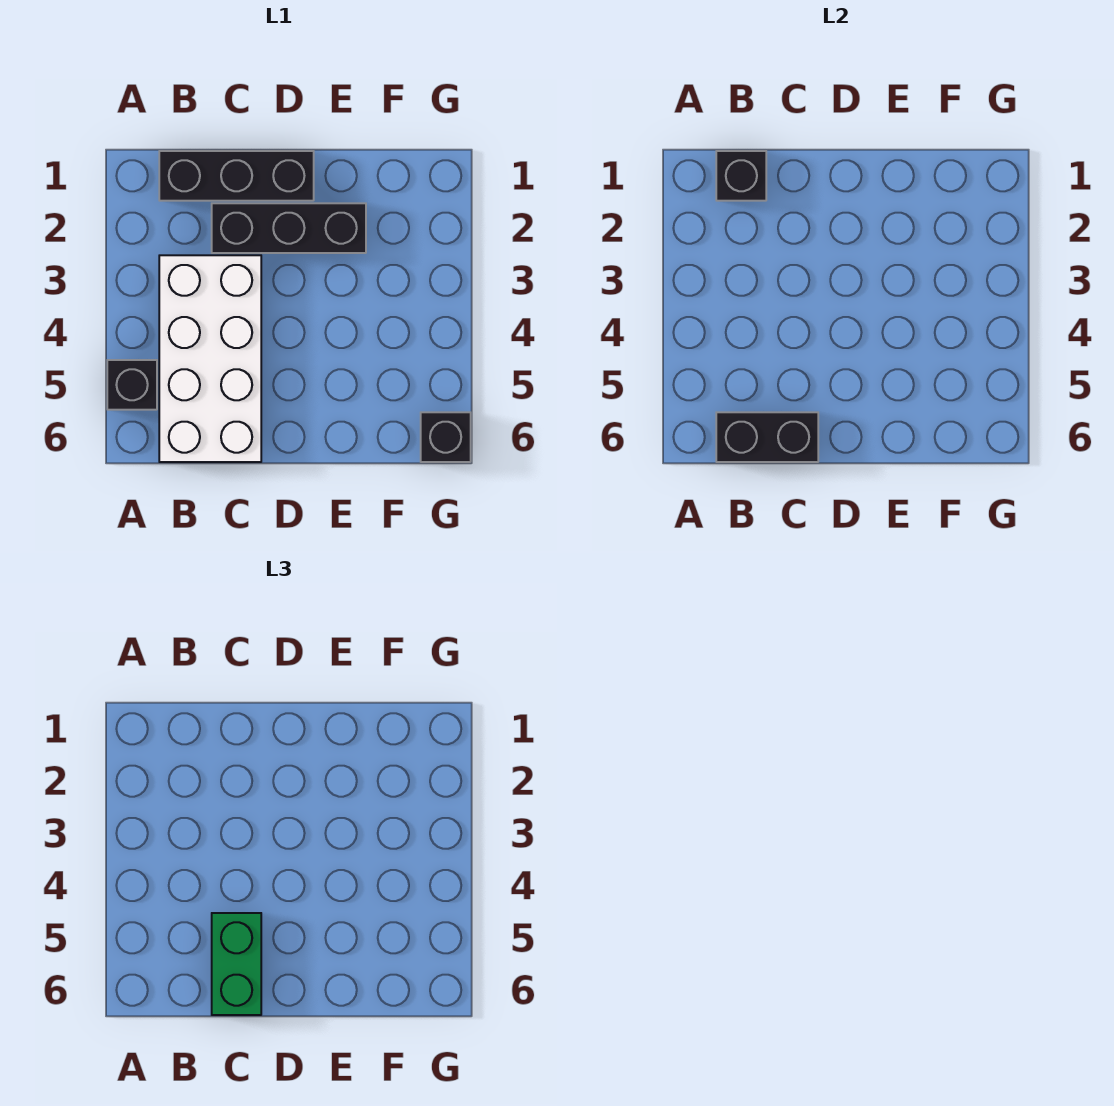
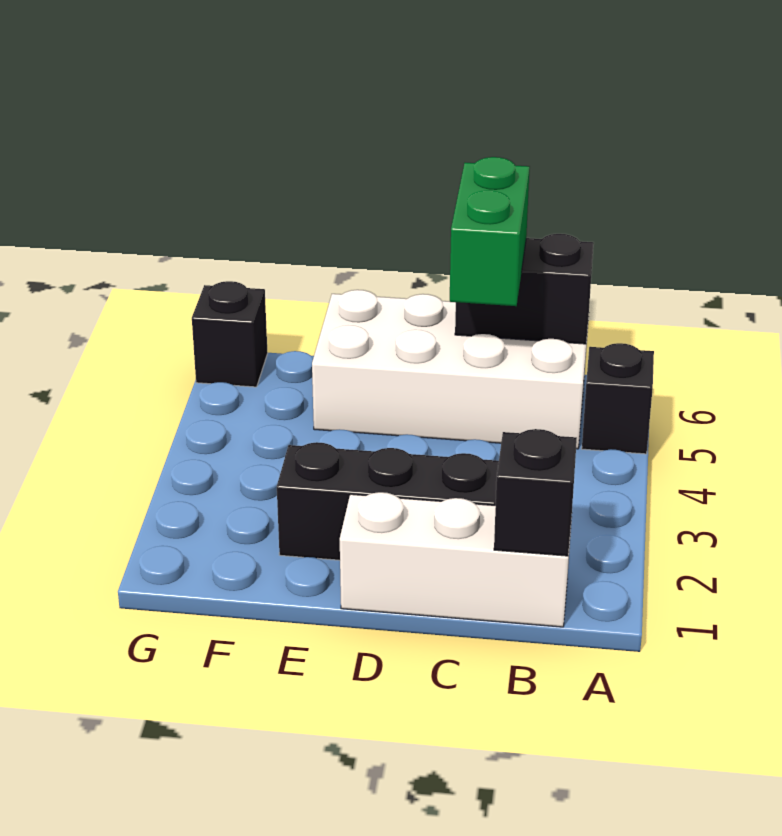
black brick B1:D1 level 1 -> white brick B1:D1 level 1
white brick B3:C6 level 1 -> white brick B5:E6 level 1

